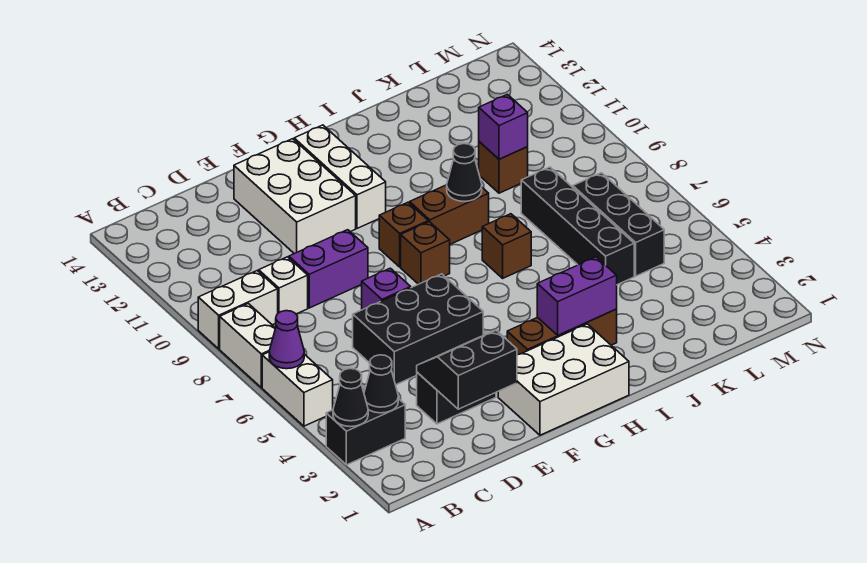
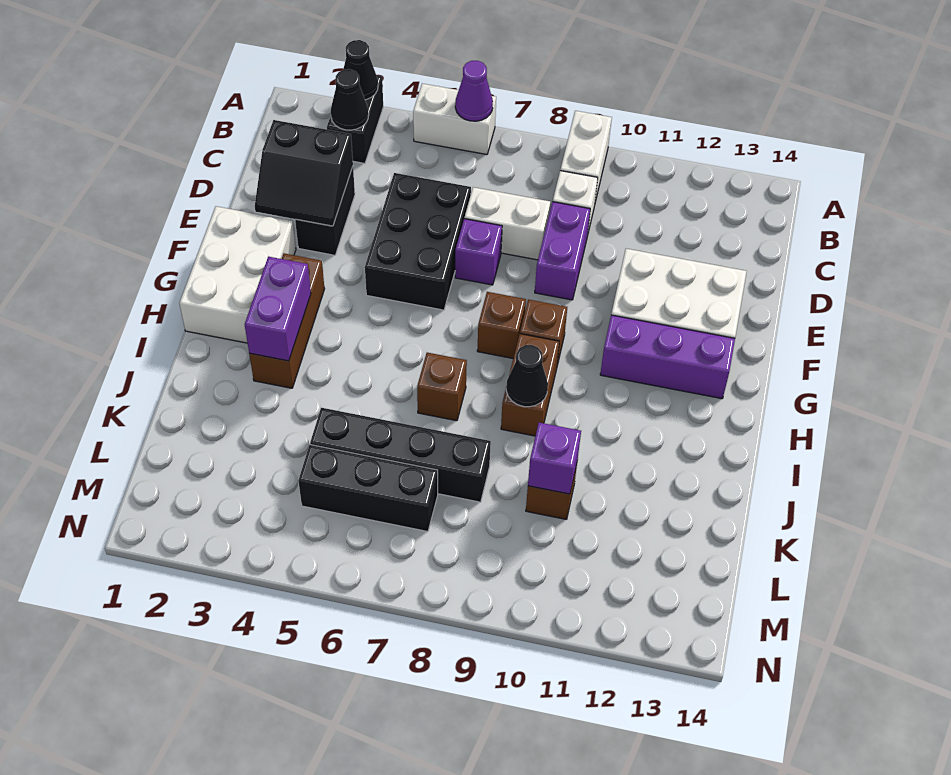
white brick A7:A8 level 1 -> white brick D7:D8 level 1
black slope D2:E3 level 2 top 2 -> black slope D2:E3 level 2 top D
white brick G11:G13 level 1 -> purple brick G11:G13 level 1

